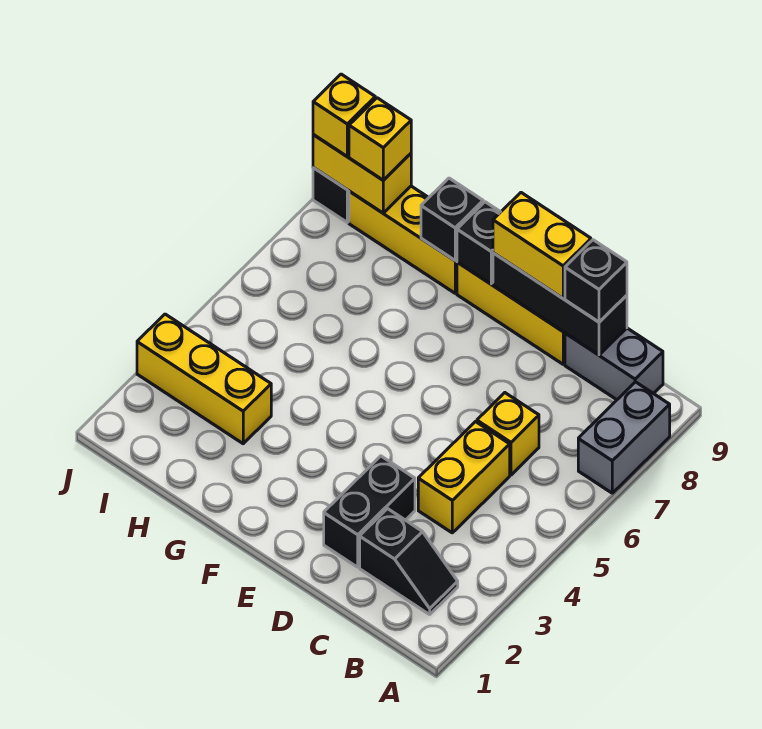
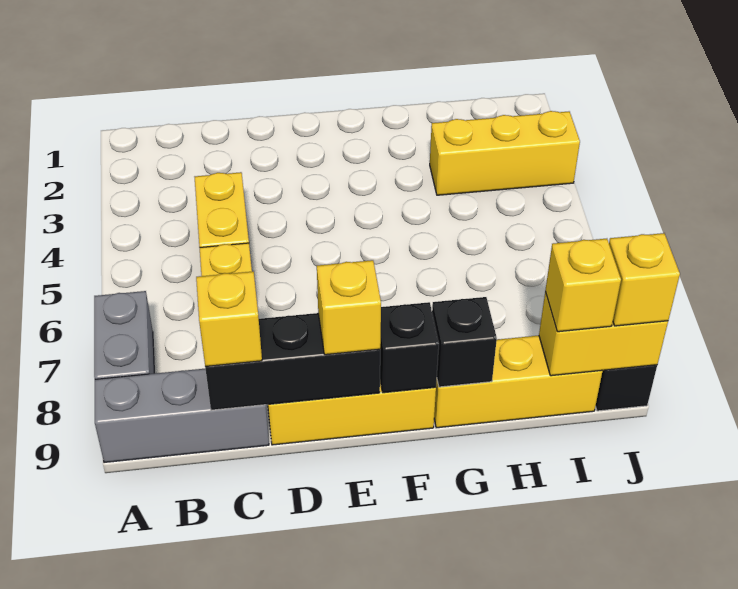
black slope B2:C2 level 1 top C -> none
grey brick B9:C9 level 1 -> grey brick A9:C9 level 1
black brick C9 level 3 -> yellow brick C9 level 3
black brick D2:D3 level 1 -> none
yellow brick D9:E9 level 3 -> yellow brick E9 level 3

